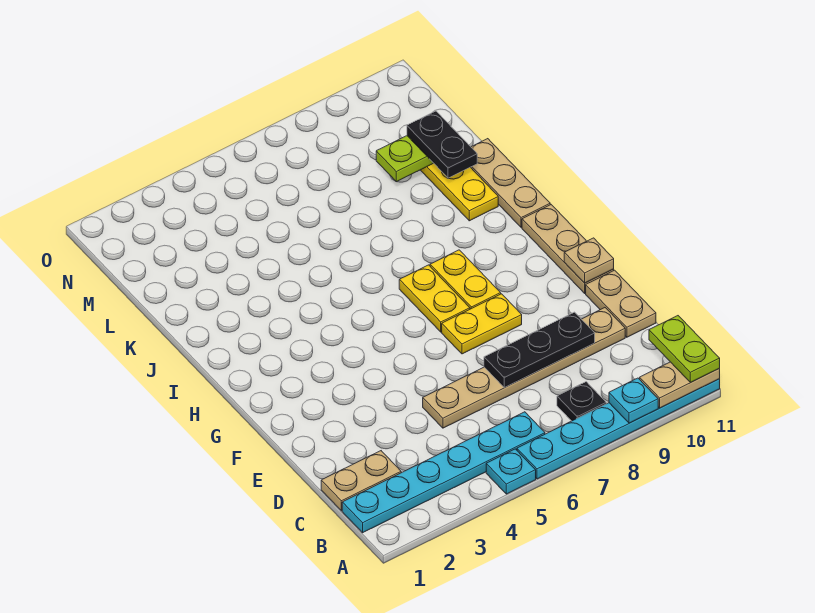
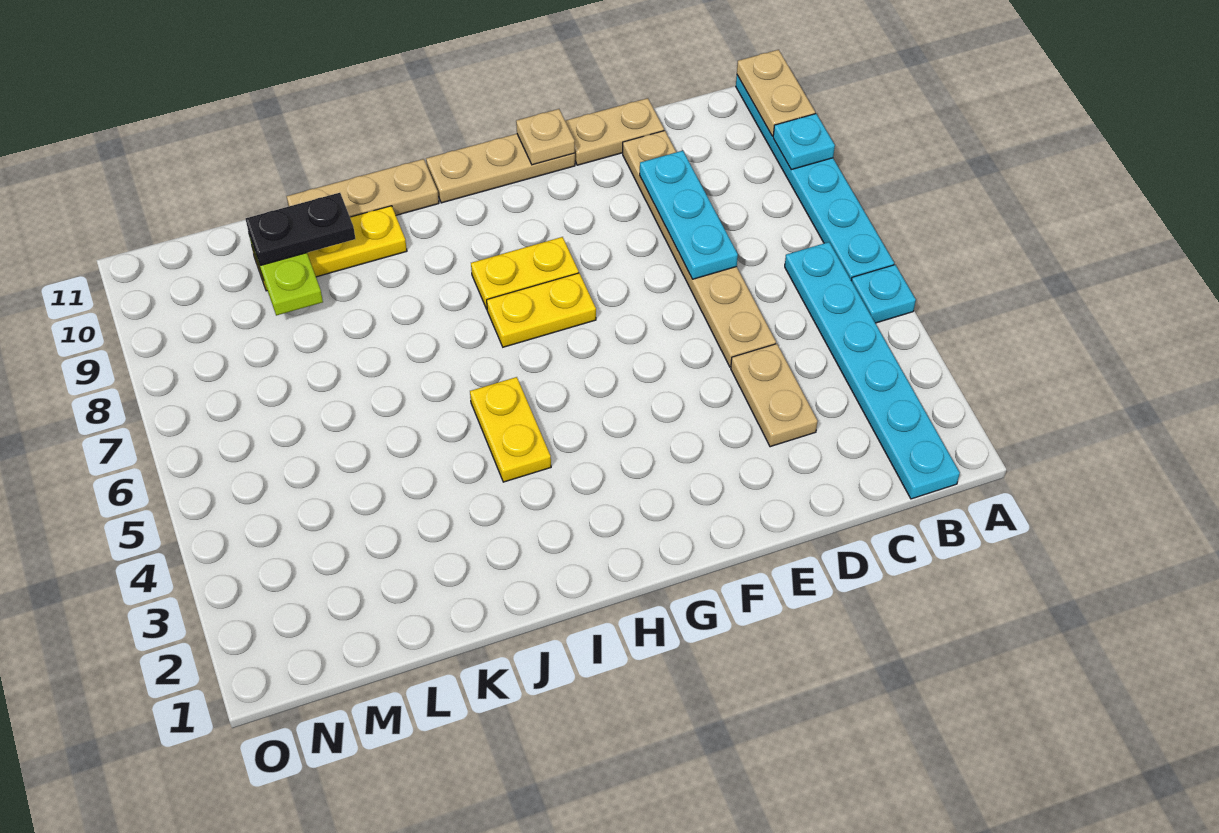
lime plate A11:B11 level 3 -> none
black plate B8 level 1 -> none
tan plate C1:C2 level 1 -> tan plate D3:D4 level 1
black plate D7:D9 level 2 -> cyan plate D7:D9 level 2
yellow plate F7:F8 level 1 -> yellow plate I4:I5 level 1

